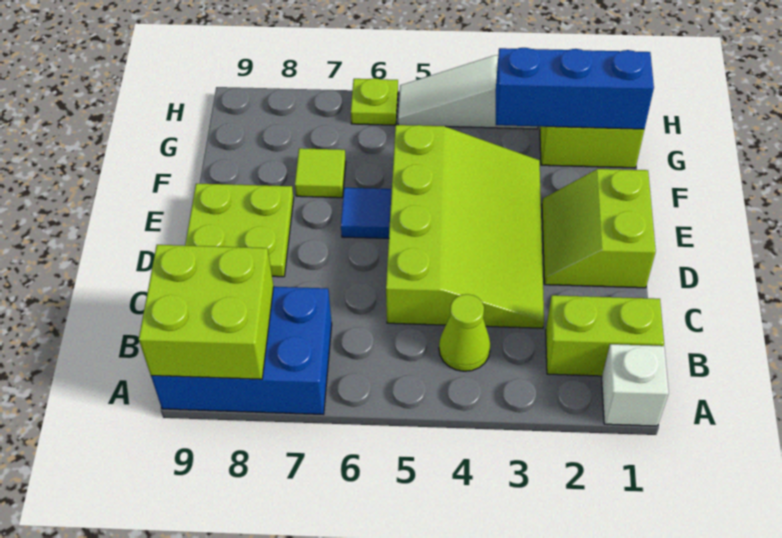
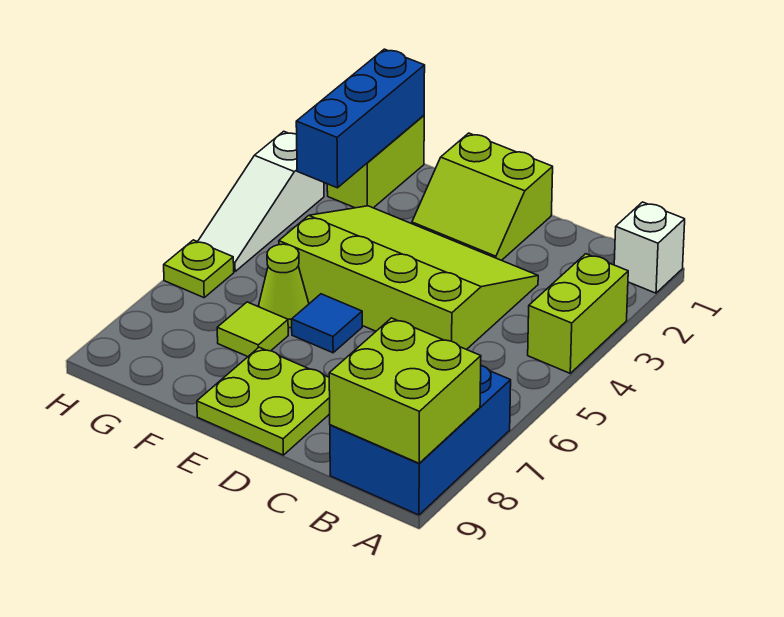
lime brick B1:B2 level 1 -> lime brick A3:A4 level 1
lime cone B4 level 1 -> lime cone F6 level 1

